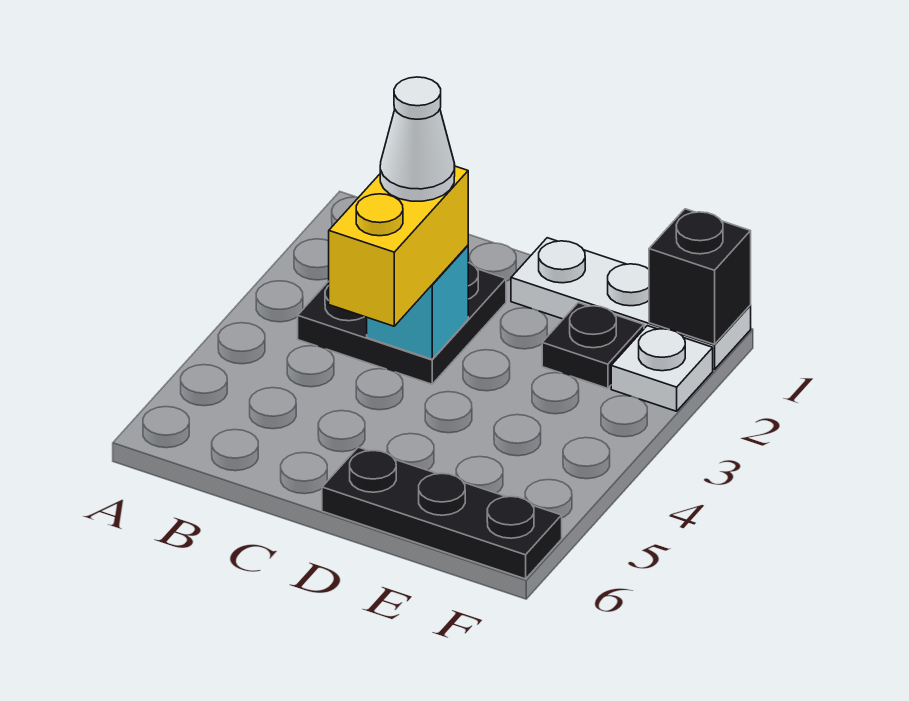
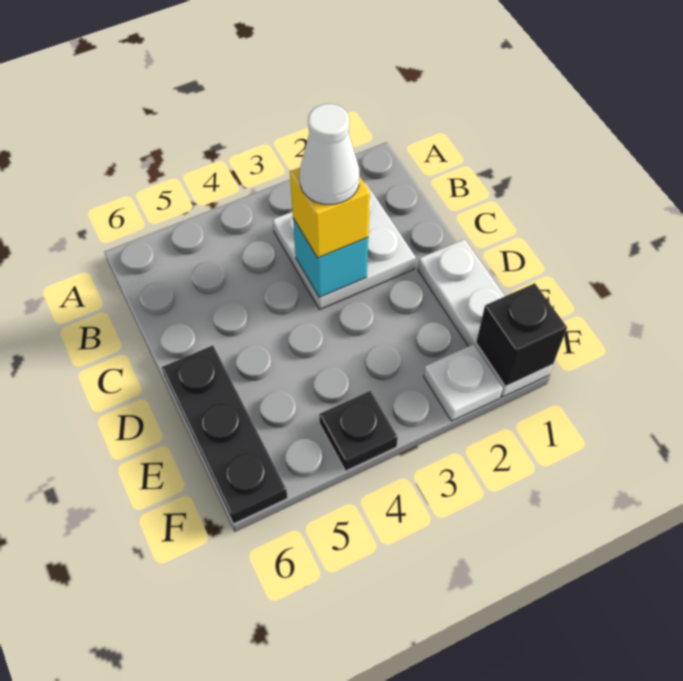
black plate B2:C3 level 1 -> white plate B2:C3 level 1
yellow brick C3:C4 level 3 -> yellow brick C3 level 3
black plate E2 level 1 -> black plate F4 level 1

